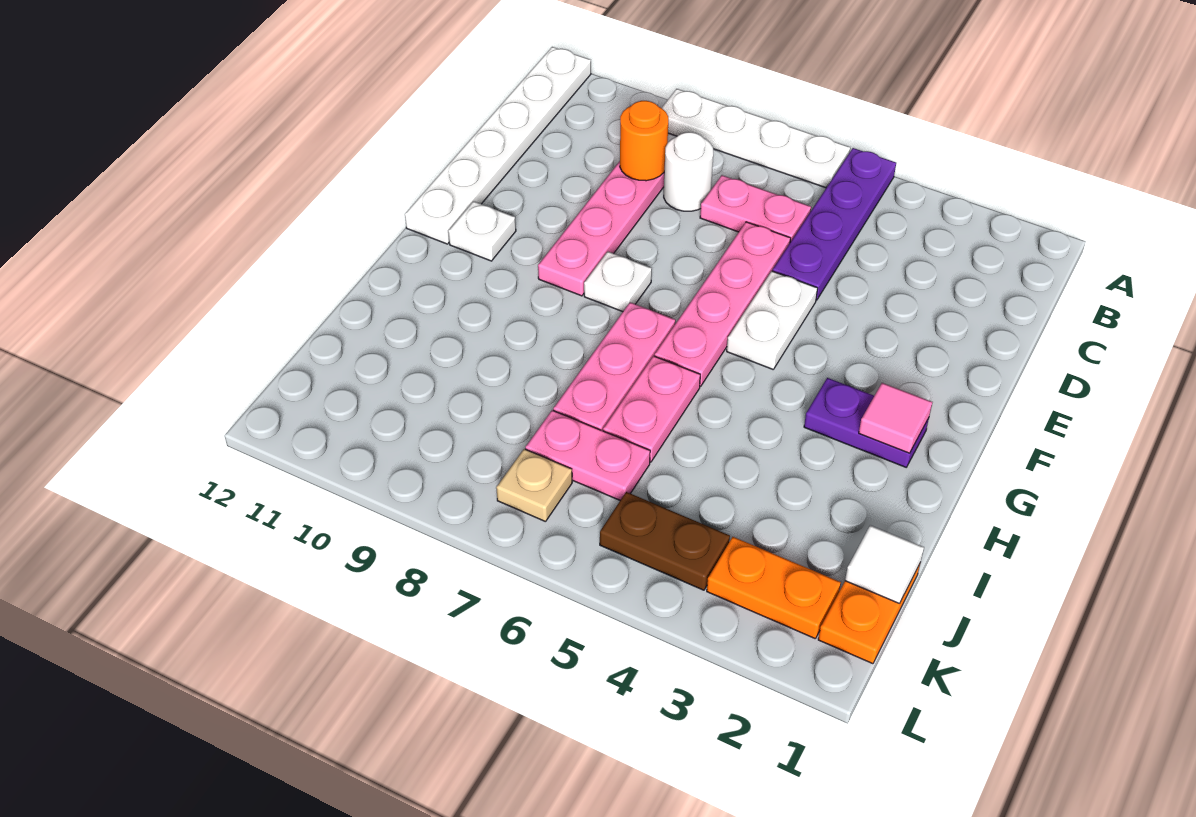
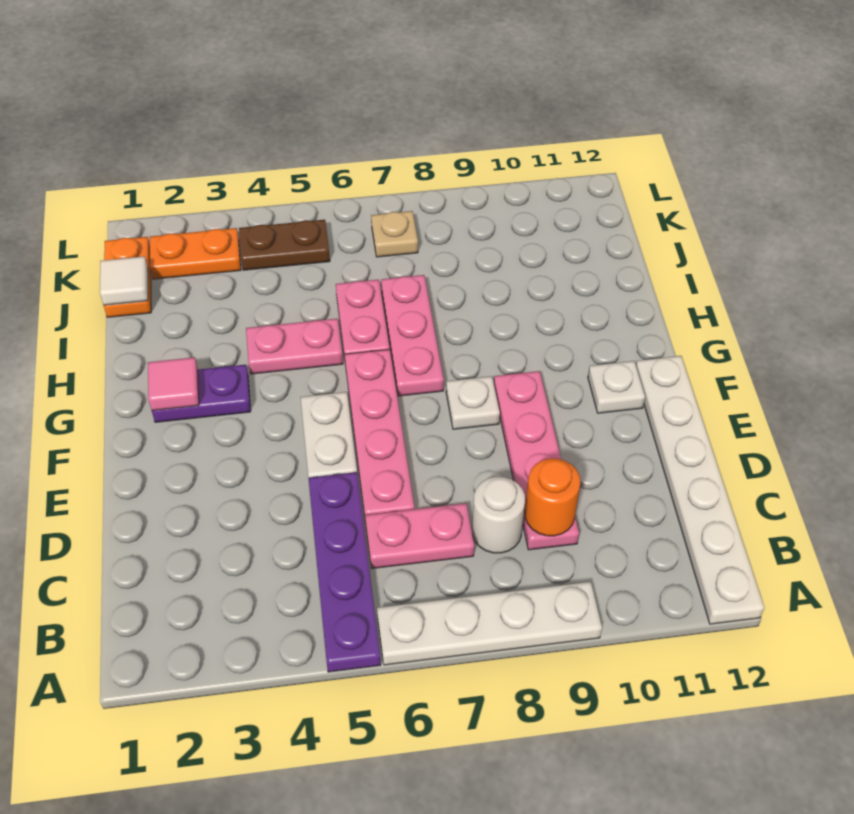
pink plate J6:J7 level 1 -> pink plate H4:H5 level 1

